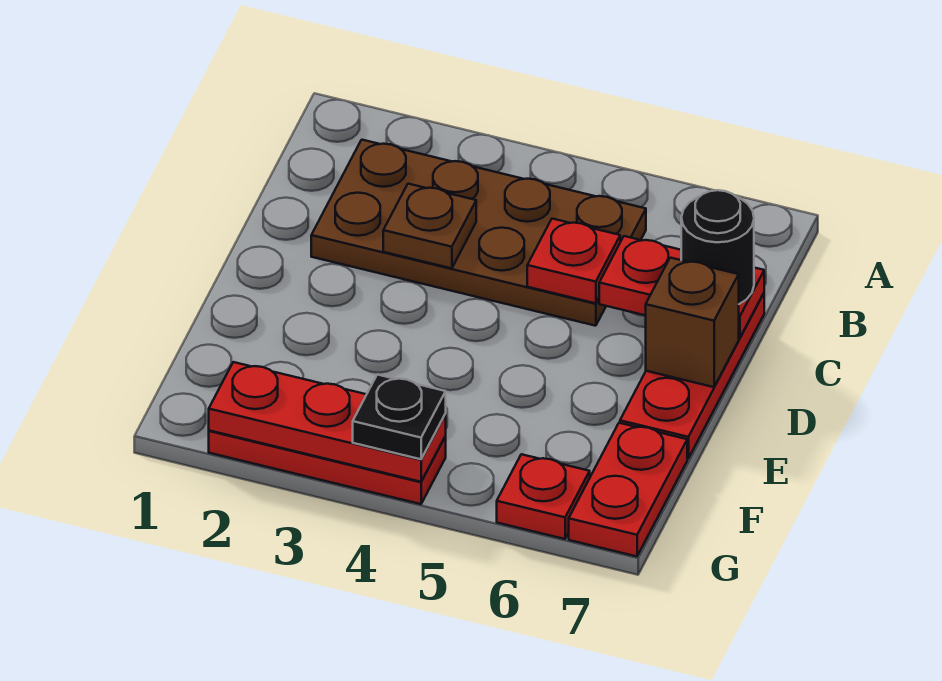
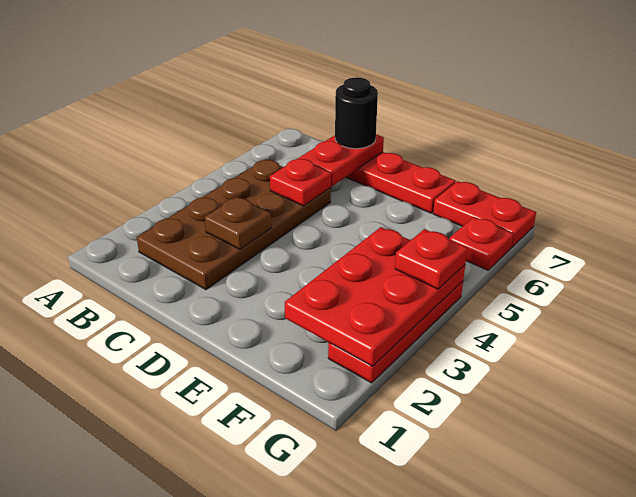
brown brick D7 level 2 -> none
red plate G2:G4 level 2 -> red plate F2:G4 level 2
black plate G4 level 3 -> red plate G4 level 3

